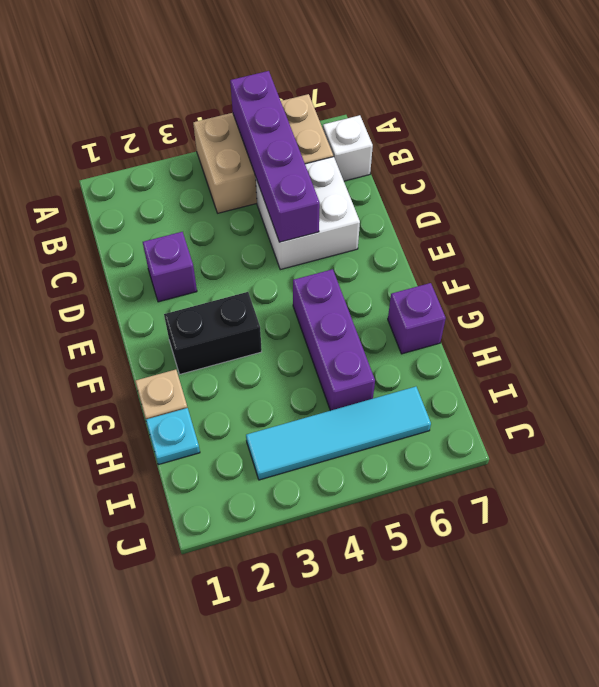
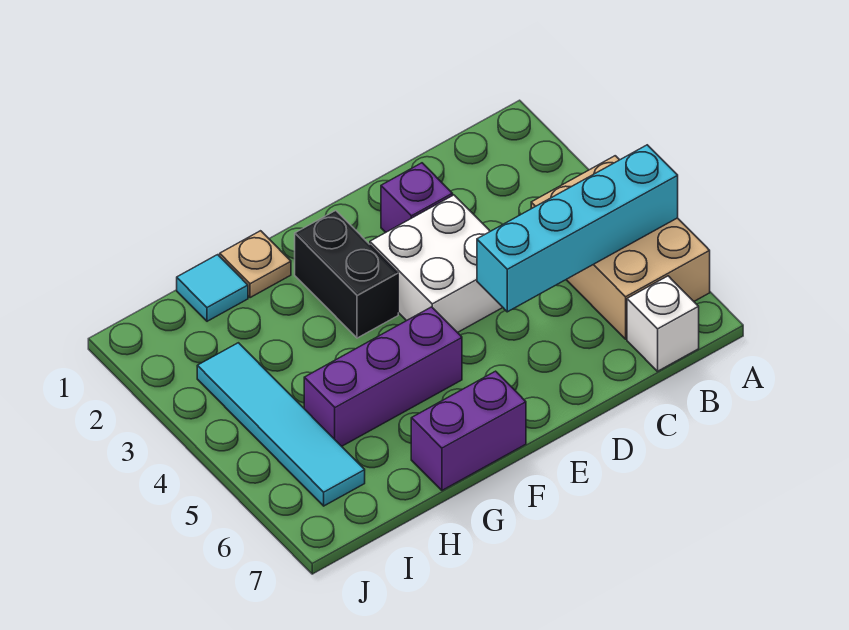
purple brick A5:D5 level 2 -> cyan brick A5:D5 level 2
white brick C5:D6 level 1 -> white brick D3:E4 level 1
purple brick G7 level 1 -> purple brick F7:G7 level 1
cyan plate H1 level 1 -> cyan tile H1 level 1

